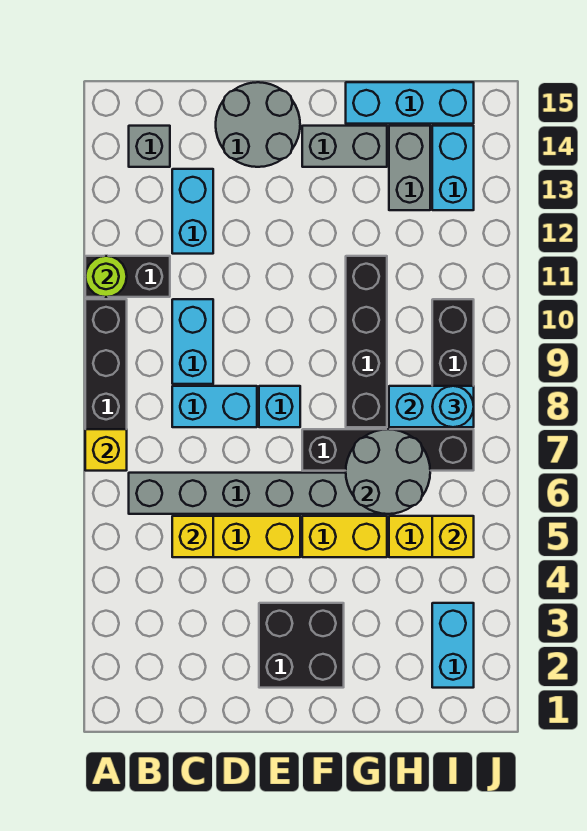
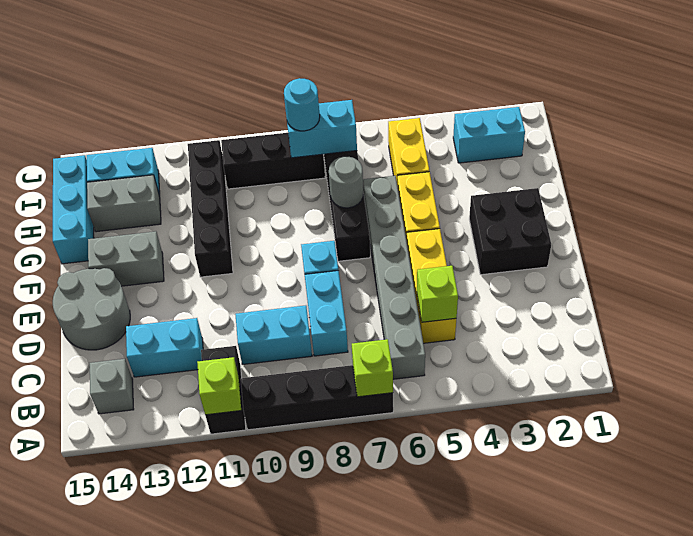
yellow brick A7 level 2 -> lime brick A7 level 2
lime round brick A11 level 2 -> lime brick A11 level 2
yellow brick C5 level 2 -> lime brick C5 level 2
grey brick F14:G14 level 1 -> grey brick F13:F14 level 1
grey round brick G6:H7 level 2 -> grey round brick G7 level 2
black brick G8:G11 level 1 -> black brick F11:I11 level 1
cyan brick H8:I8 level 2 -> cyan brick I7:I8 level 2
yellow brick I5 level 2 -> none

